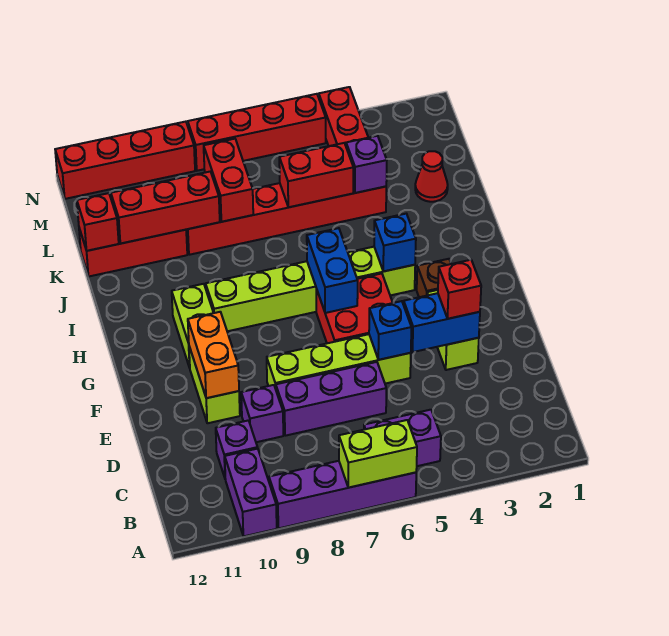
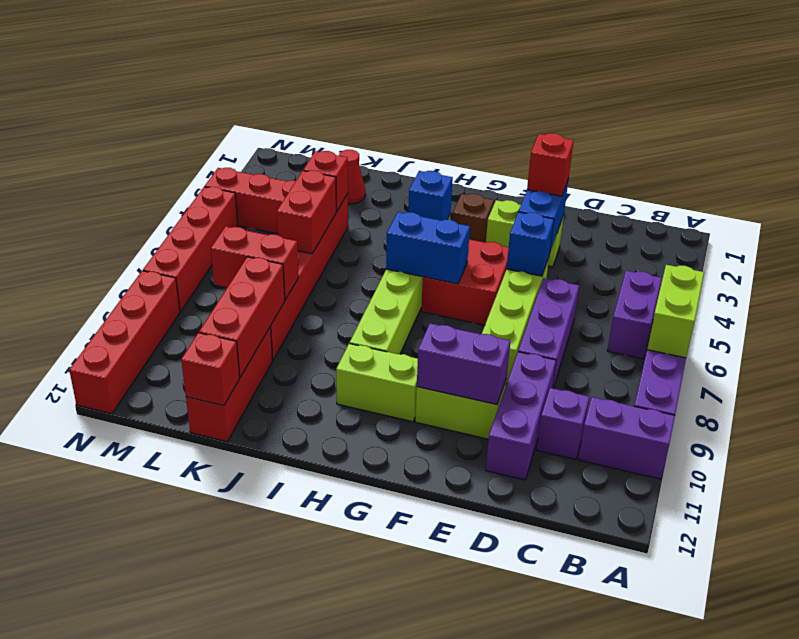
purple brick D9 level 1 -> purple brick D9:D11 level 1
orange brick E10:F10 level 2 -> purple brick E10:F10 level 2
purple brick K4 level 2 -> red brick K4 level 2

